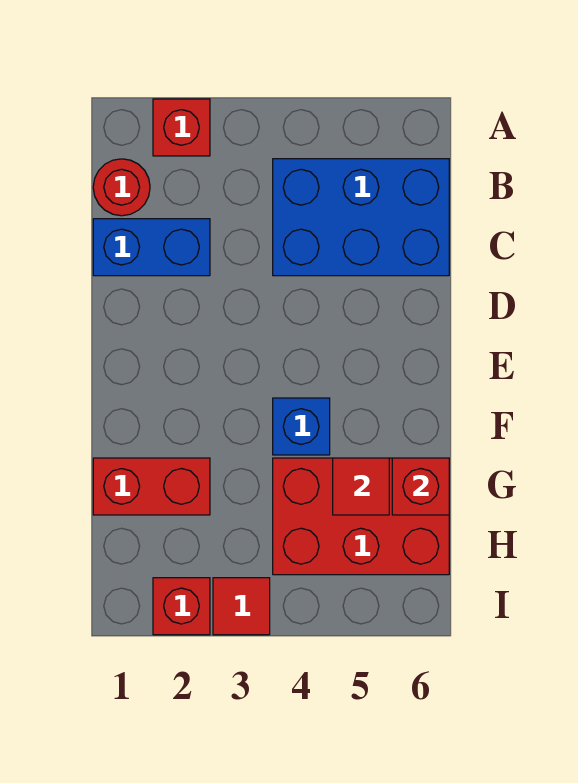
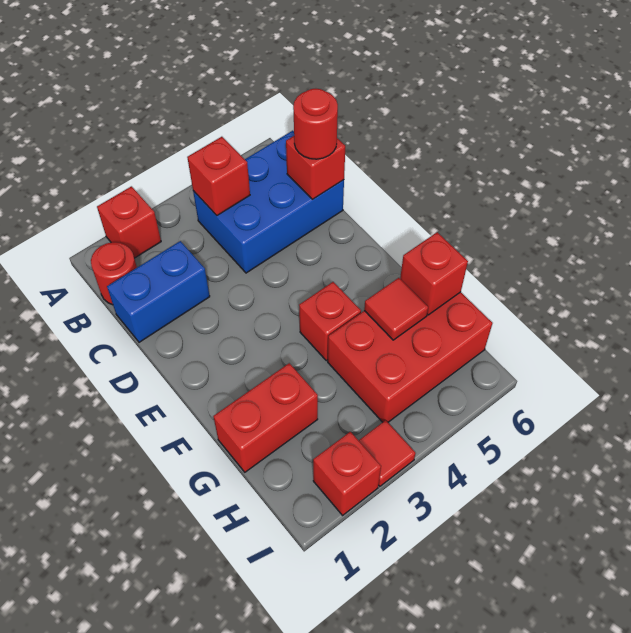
none -> red brick B4 level 2
none -> red brick C6 level 2
none -> red round brick C6 level 3
blue brick F4 level 1 -> red brick F4 level 1

